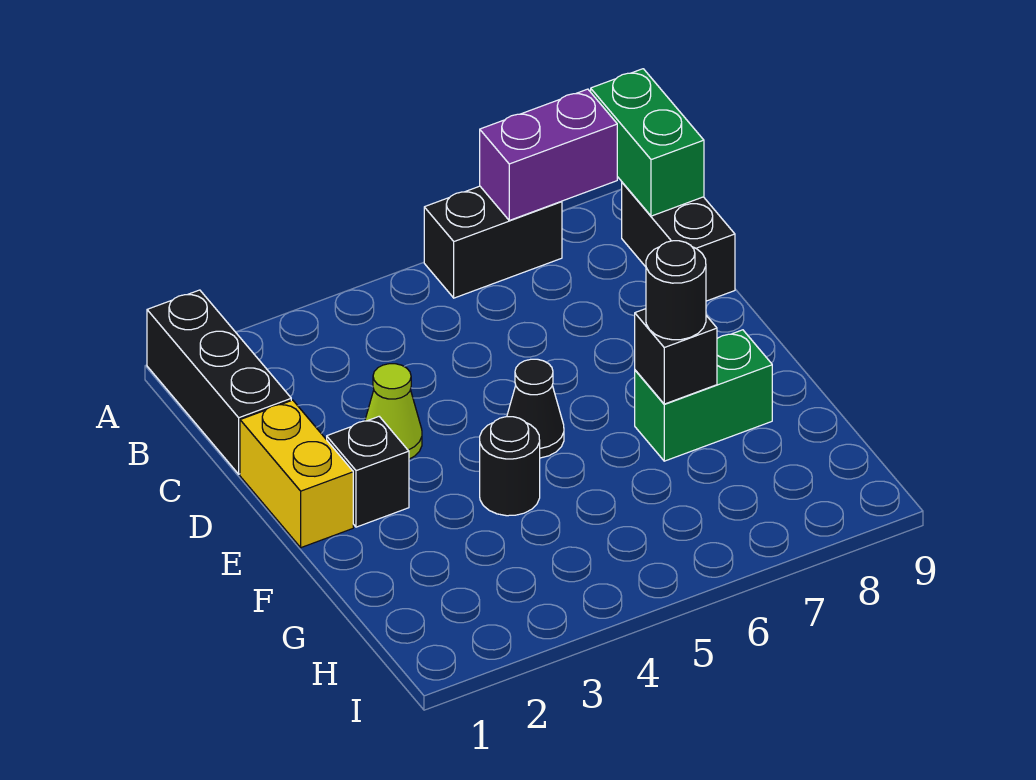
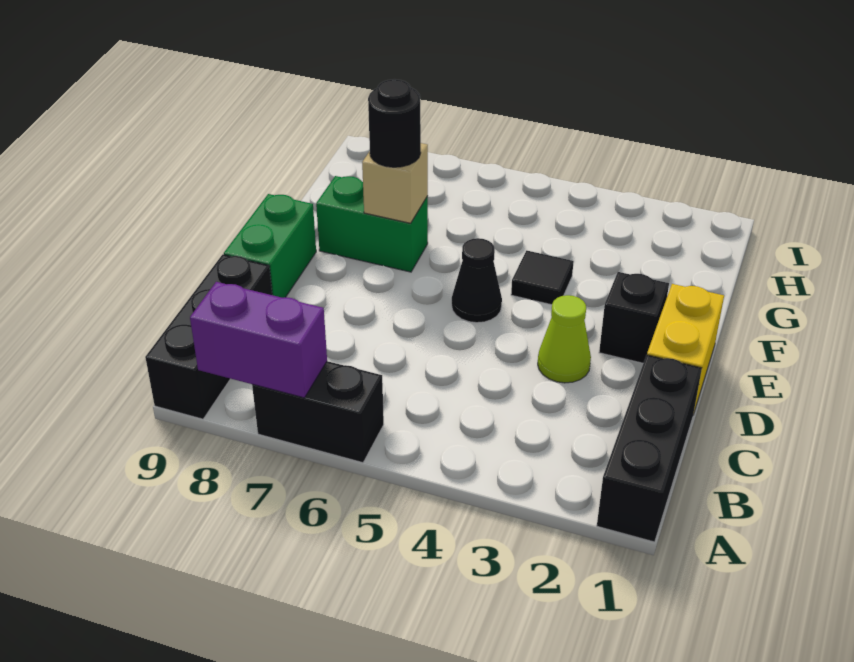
green brick A9:B9 level 2 -> green brick D9:E9 level 1
black brick B9:C9 level 1 -> black brick A9:C9 level 1
black round brick F4 level 1 -> black tile F4 level 1
black brick F7 level 2 -> tan brick F7 level 2

